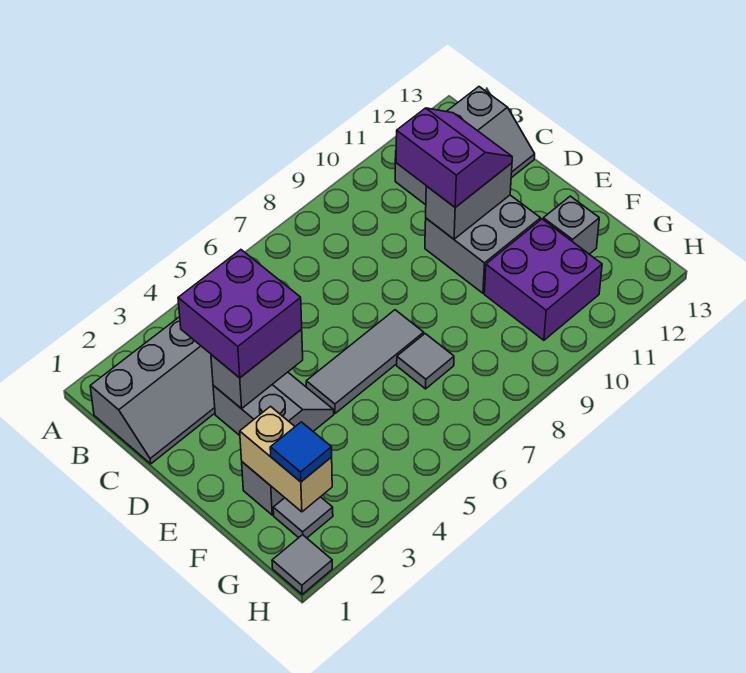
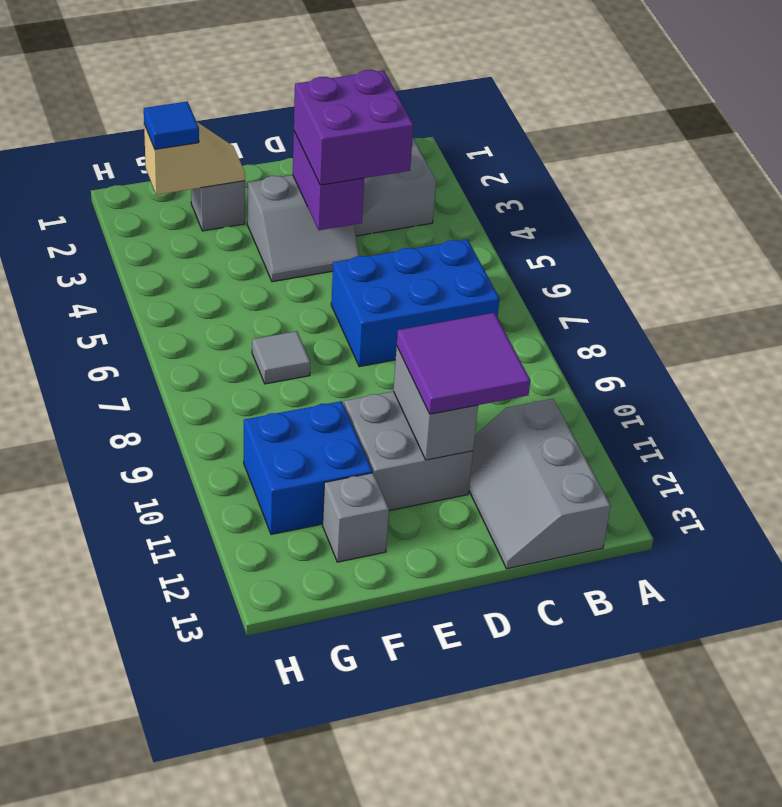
none -> blue brick B6:D7 level 1
purple slope C10:D11 level 3 top 10 -> purple tile C10:D11 level 3
grey brick D3:D4 level 2 -> purple brick D3:D4 level 2
grey tile E5:E7 level 1 -> none
tan brick F2:G2 level 2 -> tan slope F2:G2 level 2 top G
purple brick F10:G11 level 1 -> blue brick F10:G11 level 1
grey tile G2 level 1 -> none
grey tile H1 level 1 -> none

